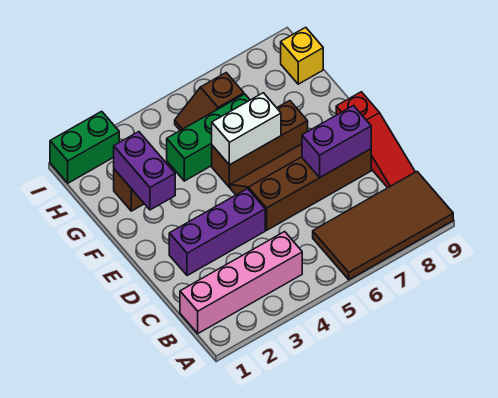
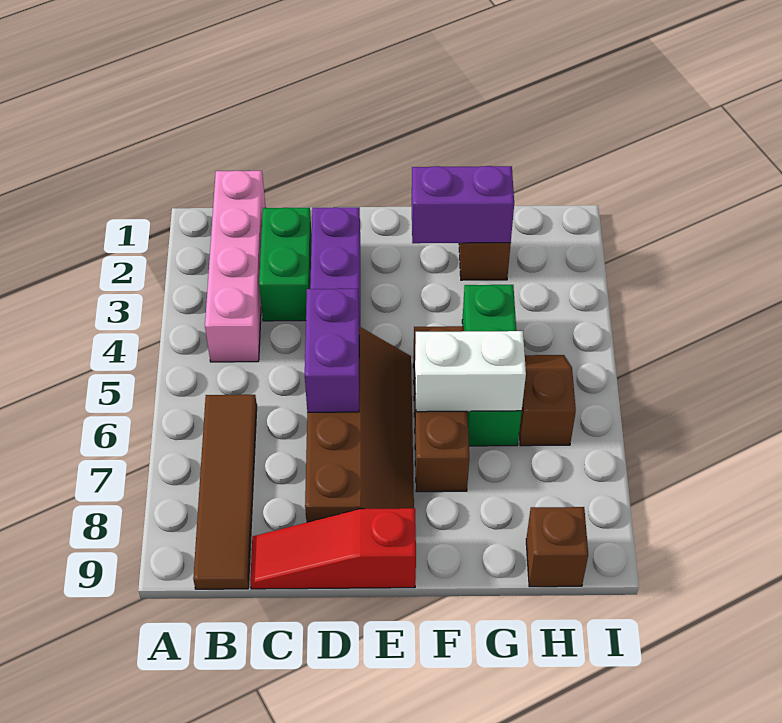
brown tile A6:B9 level 1 -> brown tile B6:B9 level 1
purple brick D7:D8 level 2 -> purple brick D5:D6 level 2
white brick F5:F6 level 2 -> white brick F6:G6 level 2
yellow brick H9 level 1 -> brown brick H9 level 1
green brick I1:I2 level 1 -> green brick C2:C3 level 1

